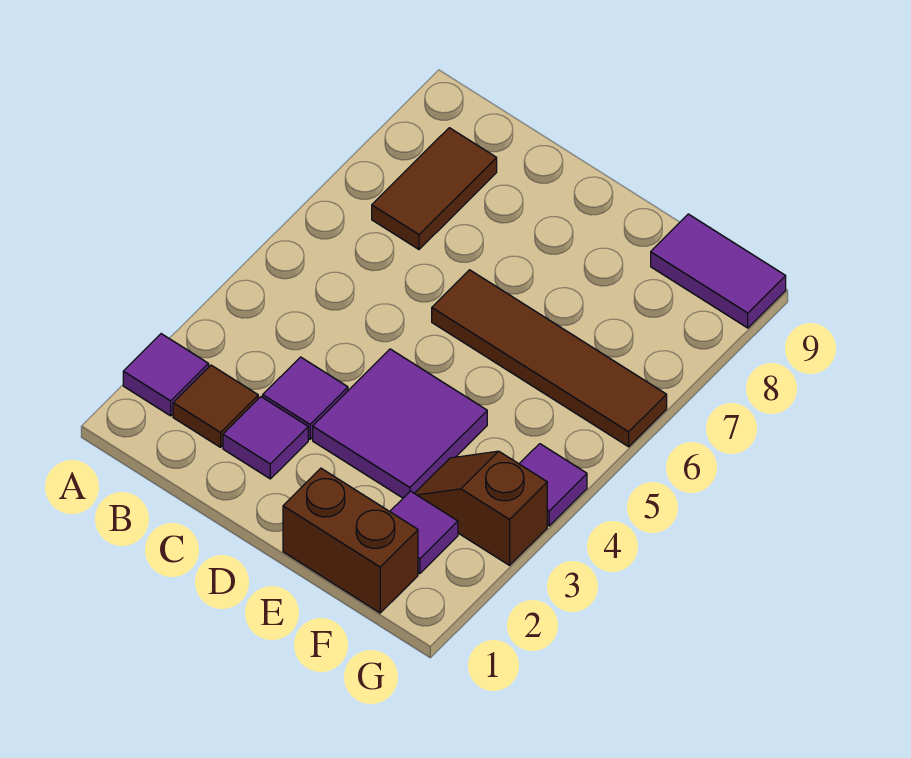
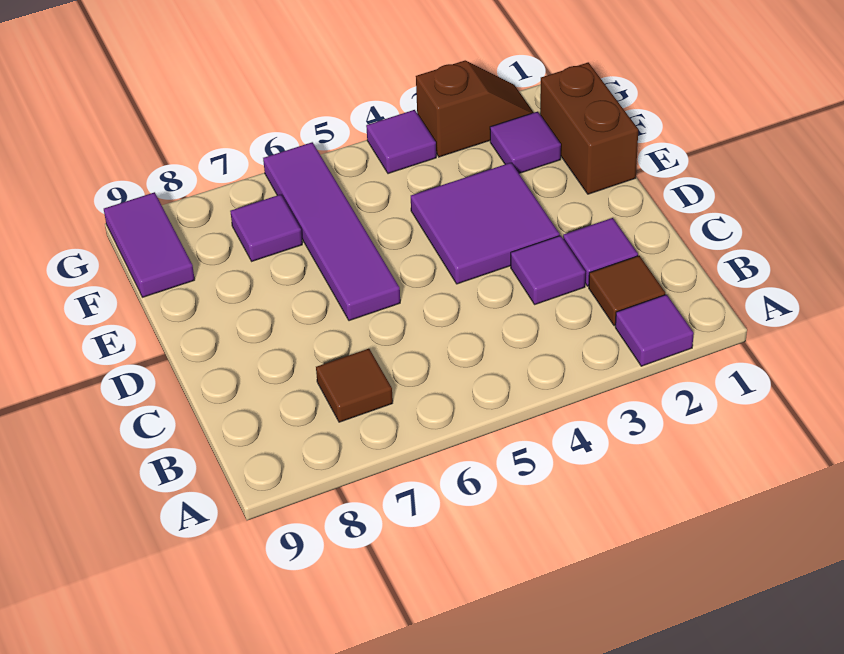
brown tile B7:B8 level 1 -> brown tile B7 level 1
brown tile D6:G6 level 1 -> purple tile D6:G6 level 1
brown slope F3:G3 level 1 top G -> brown slope G2:G3 level 1 top 3
none -> purple tile F7 level 1

